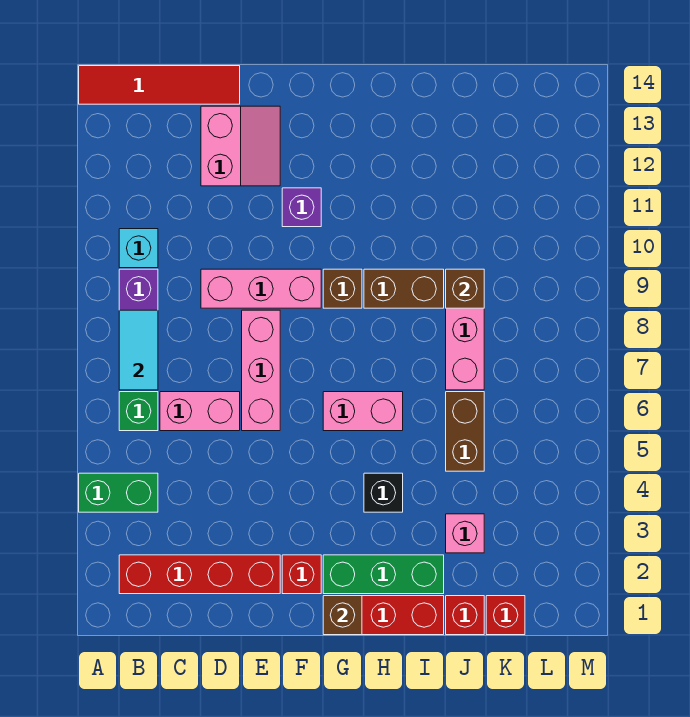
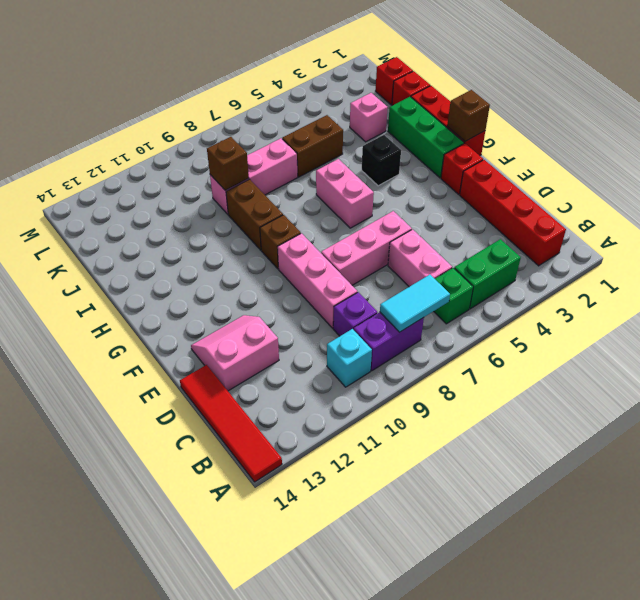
green brick A4:B4 level 1 -> green brick B4:B5 level 1
purple brick F11 level 1 -> purple brick C9 level 1

